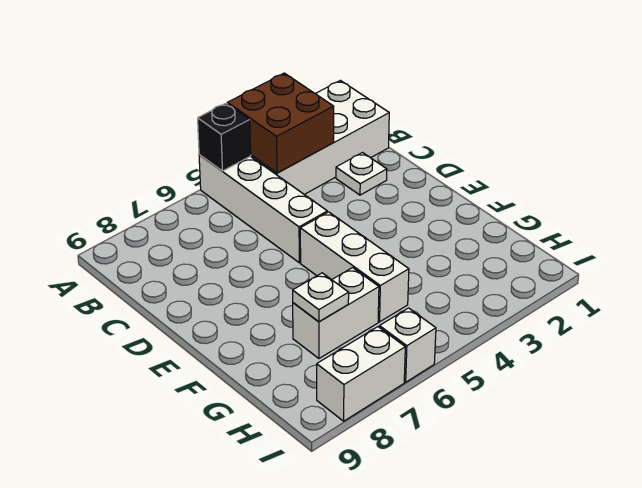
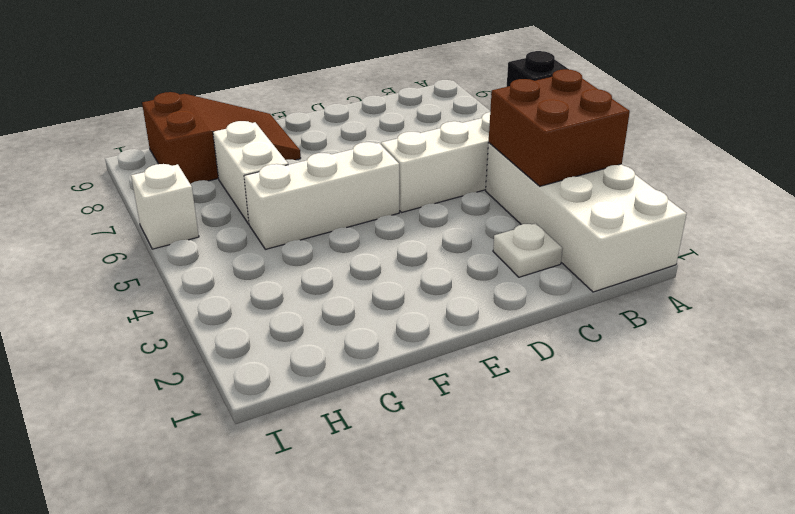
none -> brown slope F8:H9 level 1 top H
white plate G7 level 2 -> none
white brick I7:I8 level 1 -> none

